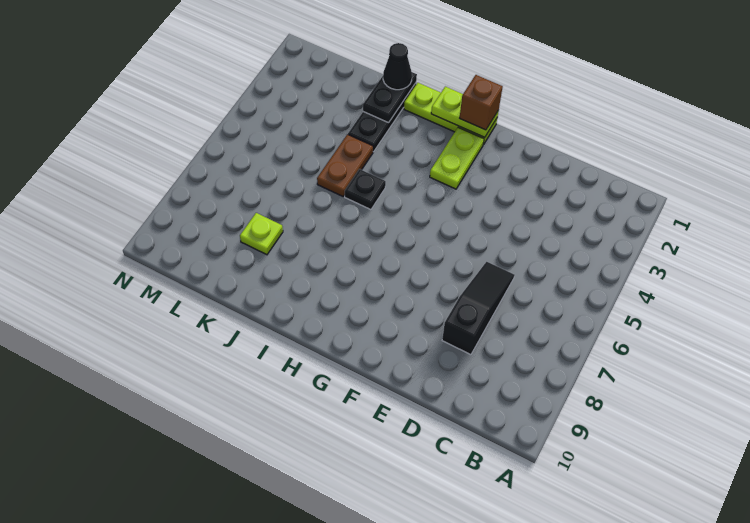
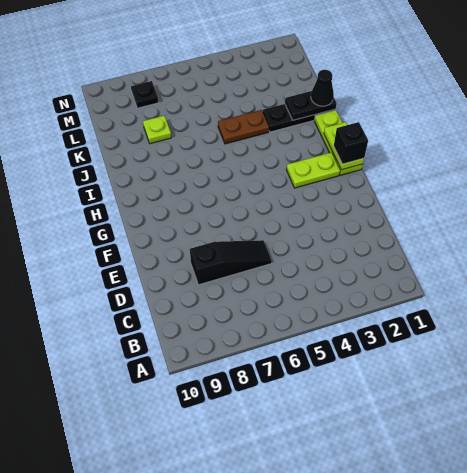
brown brick G1 level 3 -> black brick G1 level 3
black plate I5 level 1 -> black plate M8 level 1

